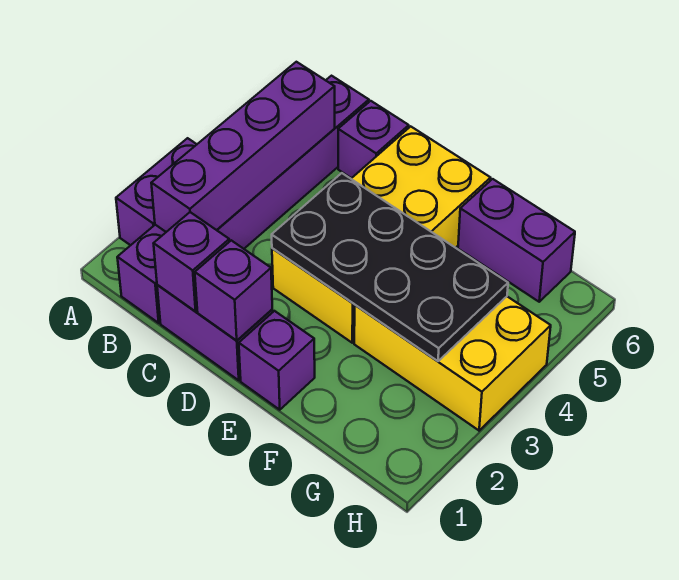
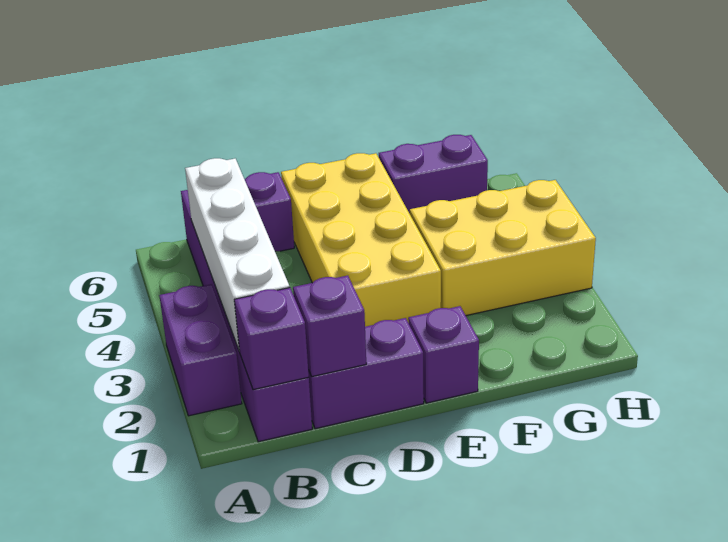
purple brick B2:B5 level 2 -> white brick B2:B5 level 2
purple brick D1 level 2 -> purple brick B1 level 2
black plate D3:G4 level 2 -> none

